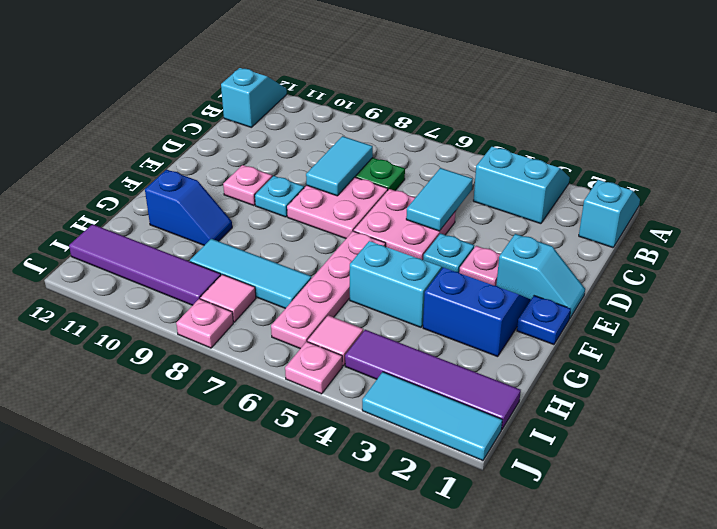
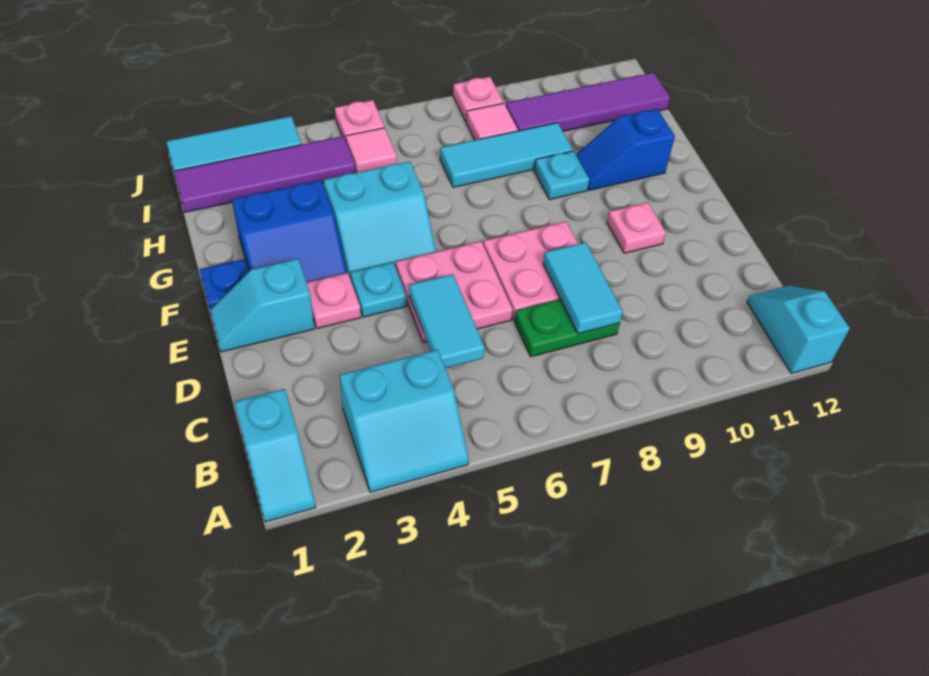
cyan slope A12:B12 level 1 top B -> cyan slope A12:B12 level 1 top A
cyan plate E9 level 1 -> cyan plate G9 level 1
pink plate F6:I6 level 1 -> none

